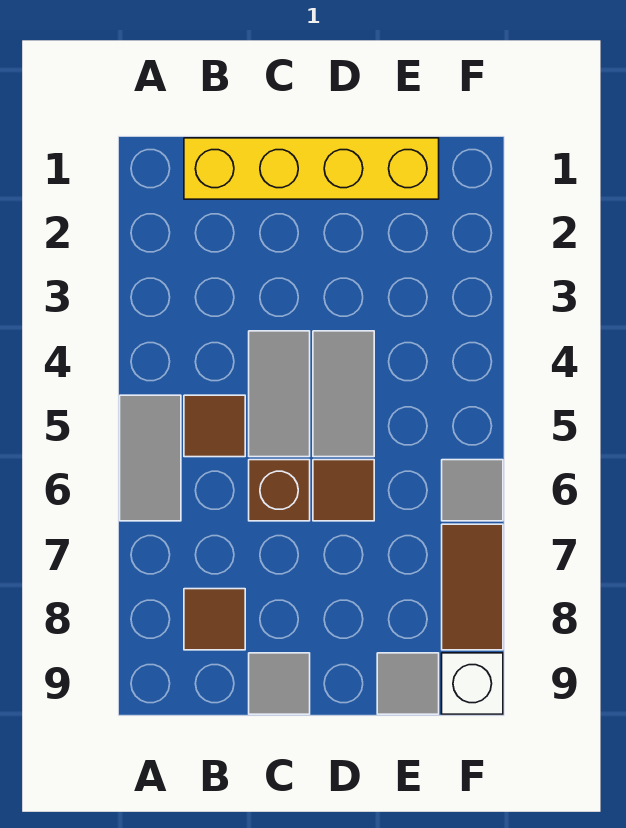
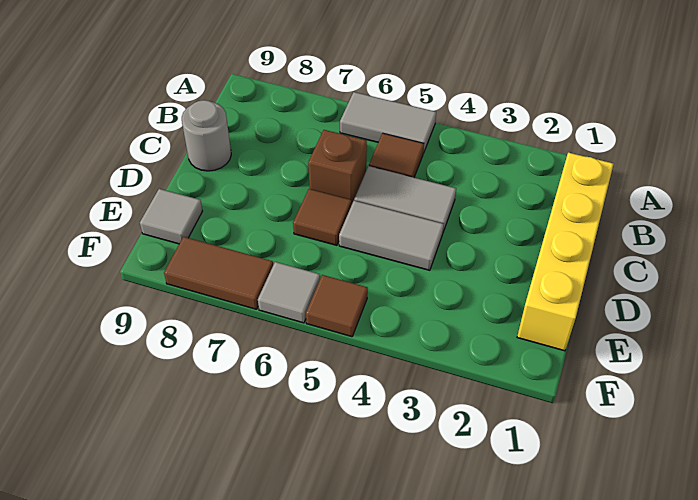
brown tile B8 level 1 -> brown tile F5 level 1
grey tile C9 level 1 -> grey round brick C9 level 1
white brick F9 level 1 -> none

